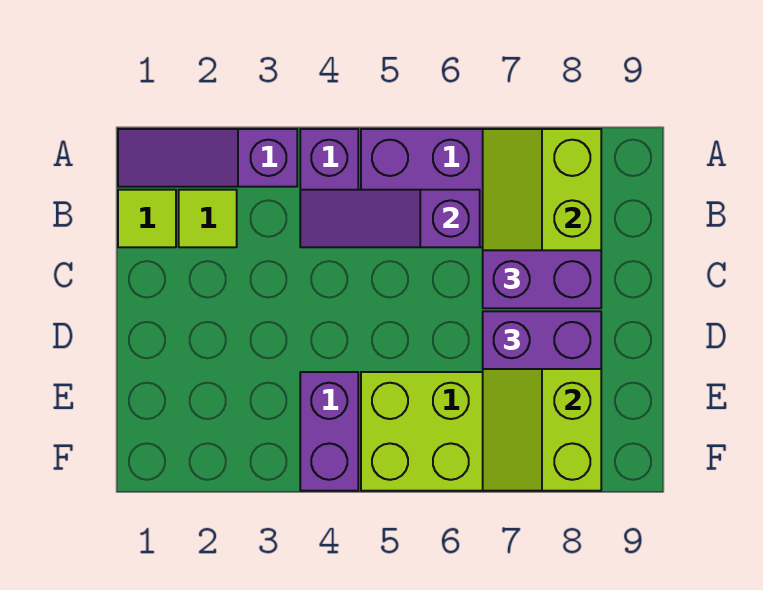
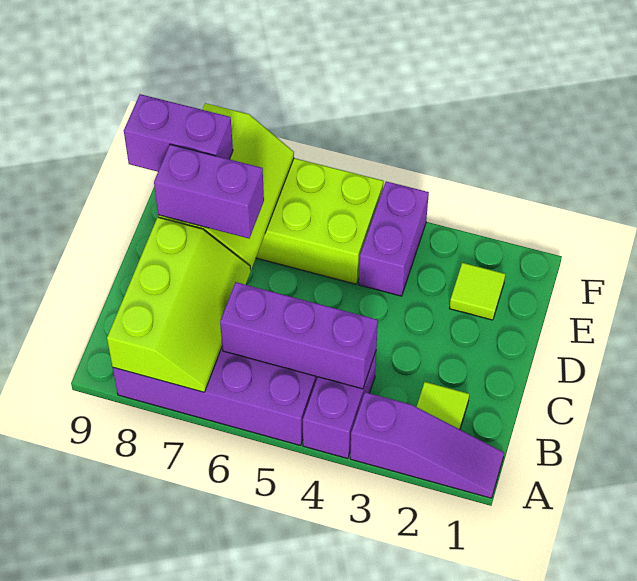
lime tile B1 level 1 -> lime tile E2 level 1
purple slope B4:B6 level 2 top 6 -> purple brick B4:B6 level 2
purple brick C7:C8 level 3 -> purple brick E8:E9 level 3

